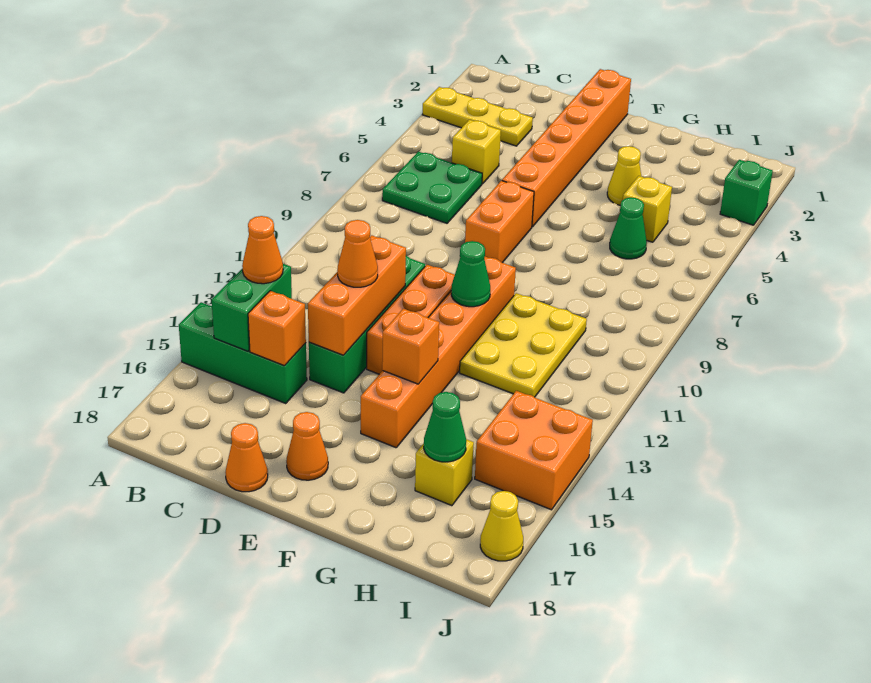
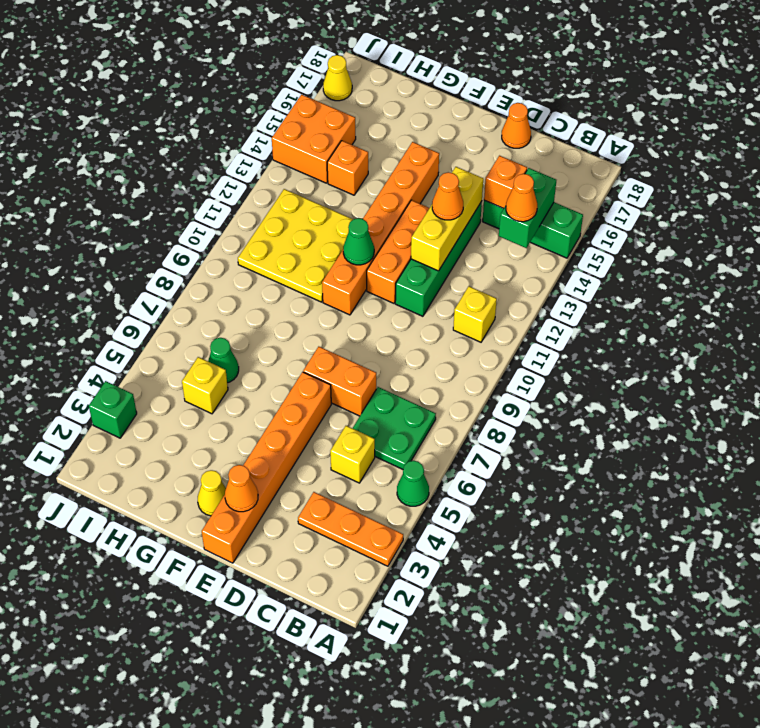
yellow plate A3:C3 level 1 -> orange plate A3:C3 level 1
orange brick D12:D14 level 2 -> yellow brick D12:D14 level 2
orange brick E7:E8 level 1 -> orange brick D7:E7 level 1
orange cone E17 level 1 -> orange cone E2 level 2
orange brick F14 level 2 -> orange brick H14 level 1
yellow cone G4 level 1 -> yellow cone F2 level 1
yellow plate G10:H12 level 1 -> yellow plate G10:I12 level 1
yellow brick H16 level 1 -> yellow brick B11 level 1
green cone H16 level 2 -> green cone A5 level 1

